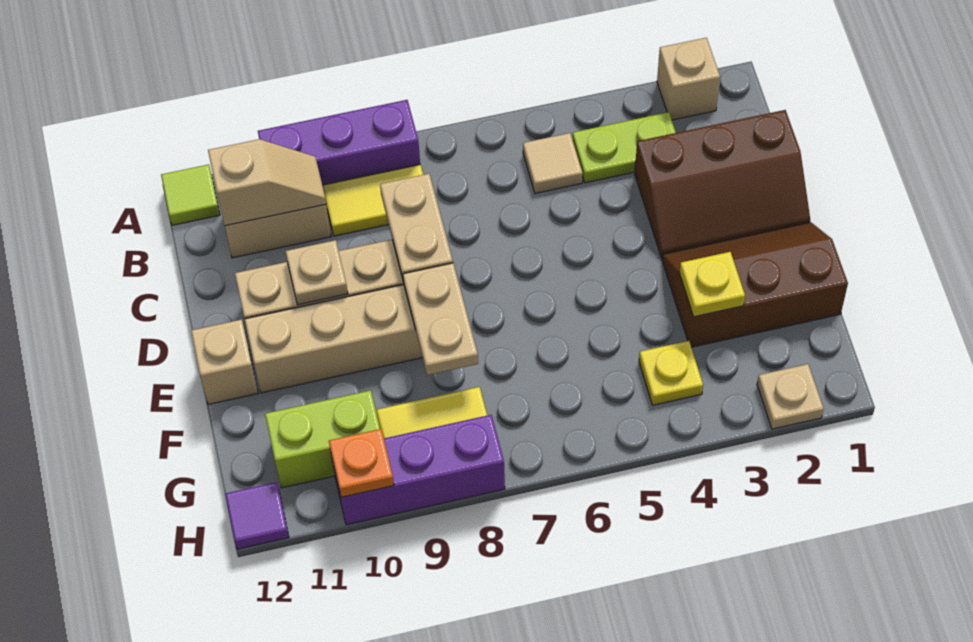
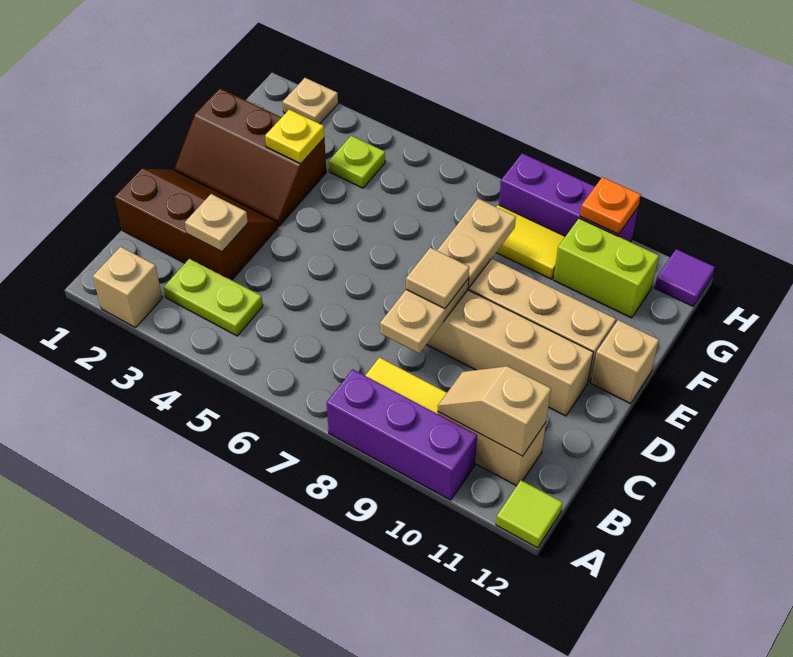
tan tile B5 level 1 -> tan tile D8 level 3
tan plate D10 level 2 -> tan plate C3 level 2
yellow plate G4 level 1 -> lime plate G4 level 1

